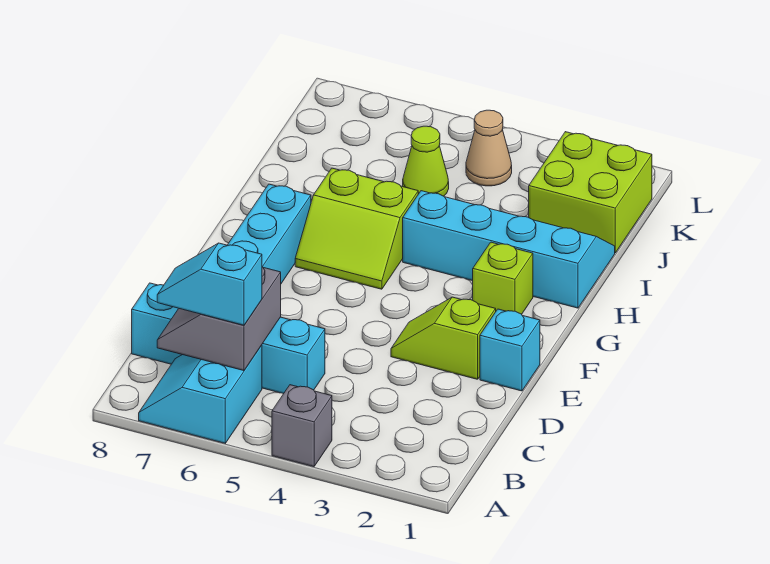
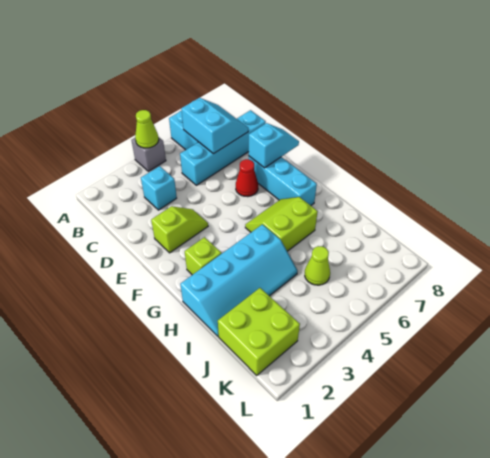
none -> lime cone A4 level 2
grey slope B6:C7 level 2 top 6 -> cyan slope B6:C7 level 2 top 6
cyan slope B6:B7 level 3 top 6 -> cyan slope E7:E8 level 2 top 7
cyan brick E1 level 1 -> cyan brick C3 level 1
none -> red cone E6 level 1
tan cone K4 level 1 -> none

